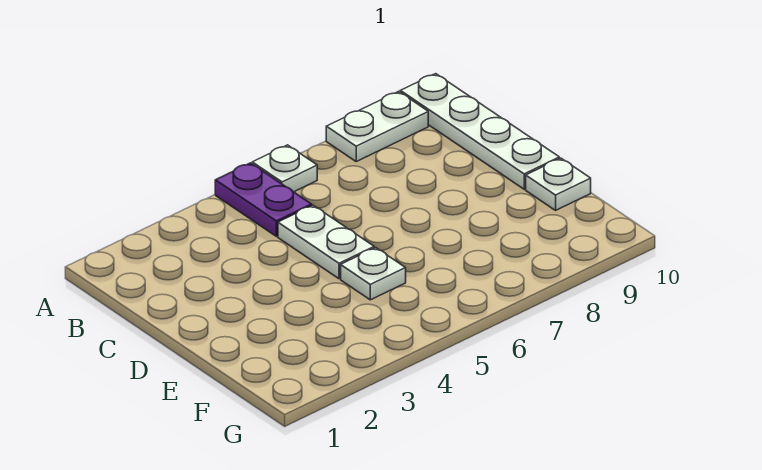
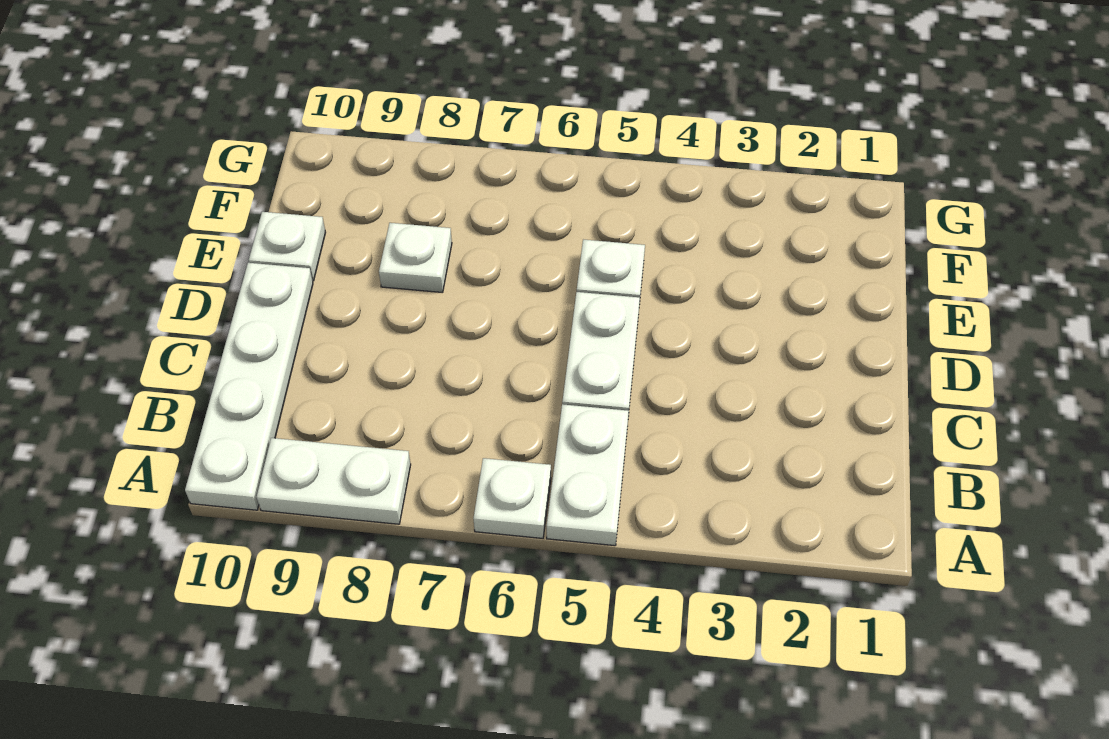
purple plate A5:B5 level 1 -> white plate A5:B5 level 1
none -> white plate E8 level 1

